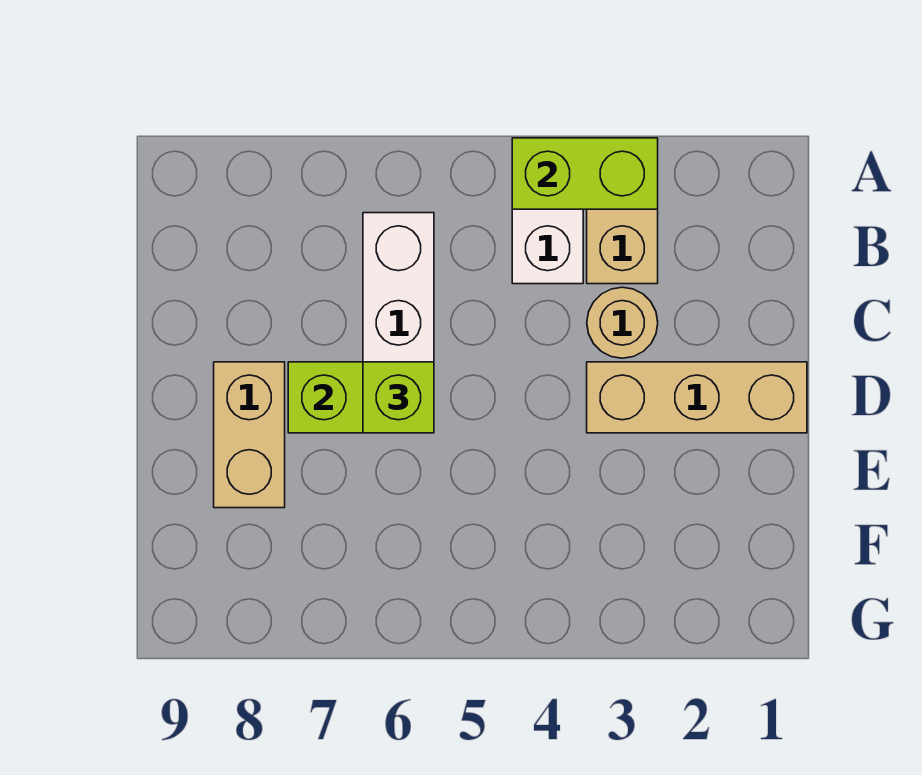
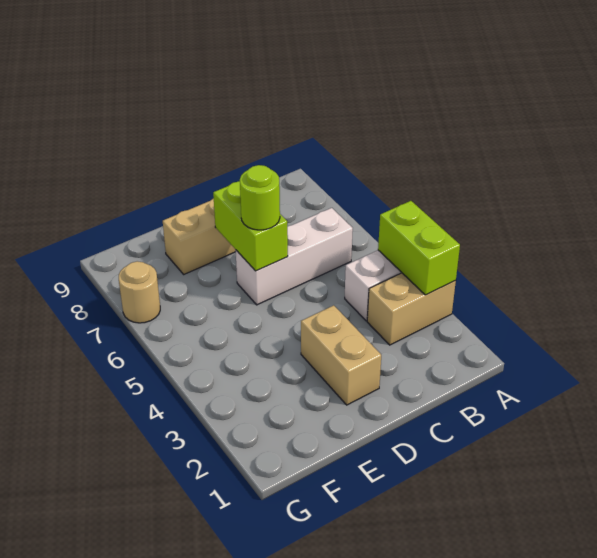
tan round brick C3 level 1 -> tan round brick G7 level 1
tan brick D1:D3 level 1 -> tan brick D2:D3 level 1
lime brick D6 level 3 -> lime round brick D6 level 3

